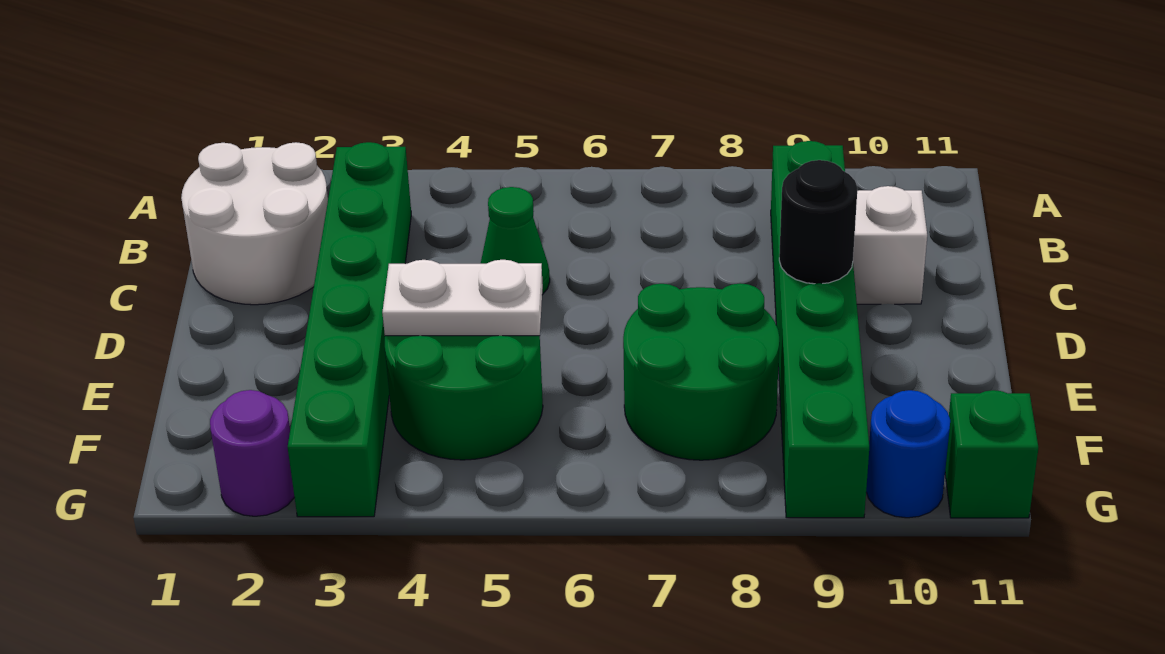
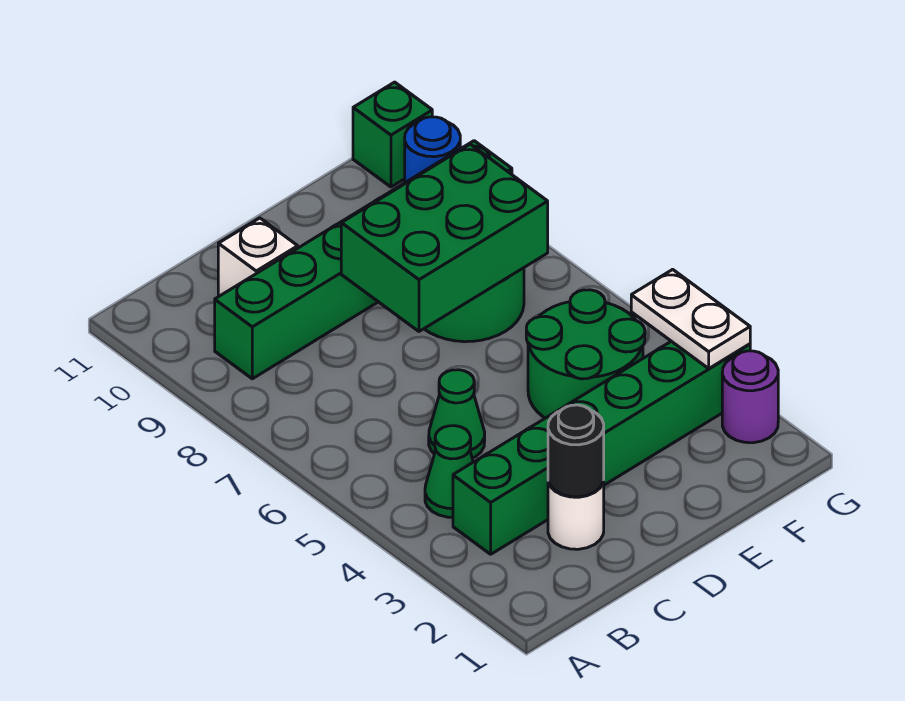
white round brick B1:C2 level 1 -> white round brick C2 level 1
none -> green cone B4 level 1
none -> green brick D7:F8 level 2
black round brick D9 level 2 -> black round brick C2 level 2
white plate E4:E5 level 2 -> white plate G3:G4 level 2

